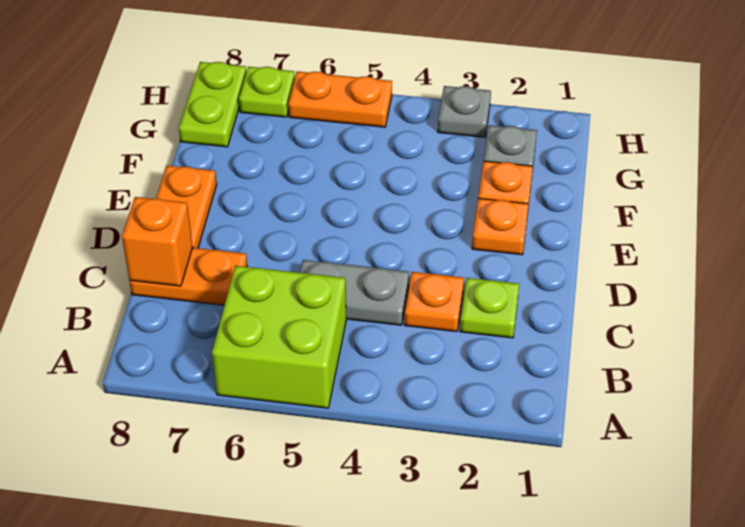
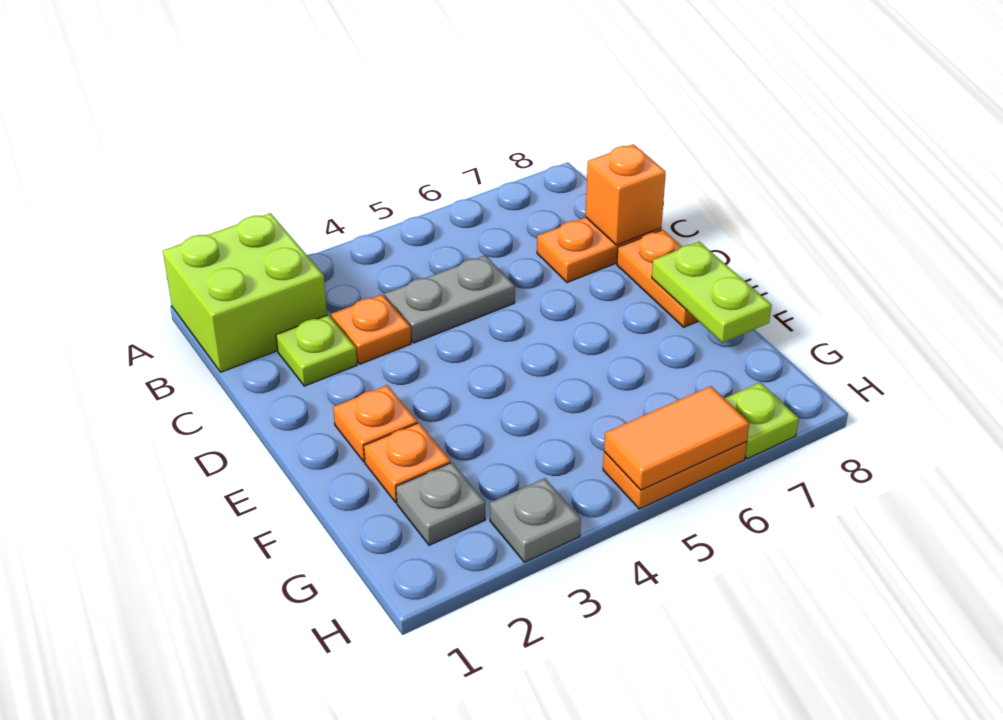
lime brick A5:B6 level 1 -> lime brick A1:B2 level 1
lime plate G8:H8 level 1 -> lime plate E8:F8 level 2
none -> orange tile H5:H6 level 2

